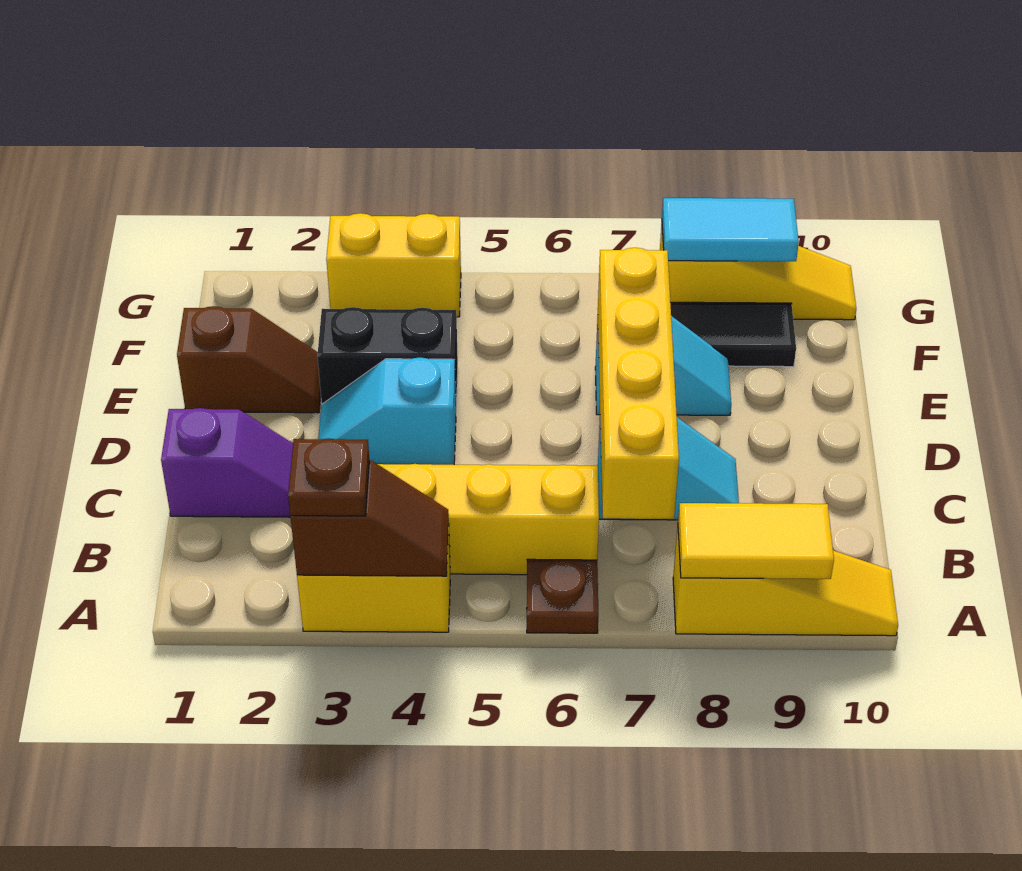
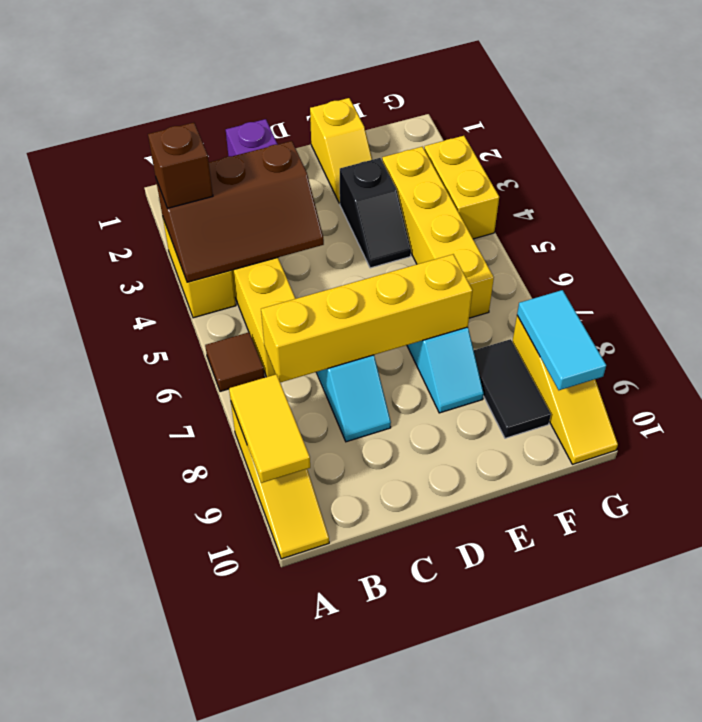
brown slope A3:A4 level 2 top 3 -> brown slope A3:C4 level 2 top 3
brown plate A3 level 3 -> brown brick A3 level 3
brown plate A6 level 1 -> brown tile A6 level 1
cyan slope D3:D4 level 1 top 4 -> none
brown slope E1:E2 level 1 top 1 -> yellow slope E1:E2 level 1 top 1
black brick E3:E4 level 1 -> black slope E3:E4 level 1 top 3
none -> yellow brick F3:F6 level 1

